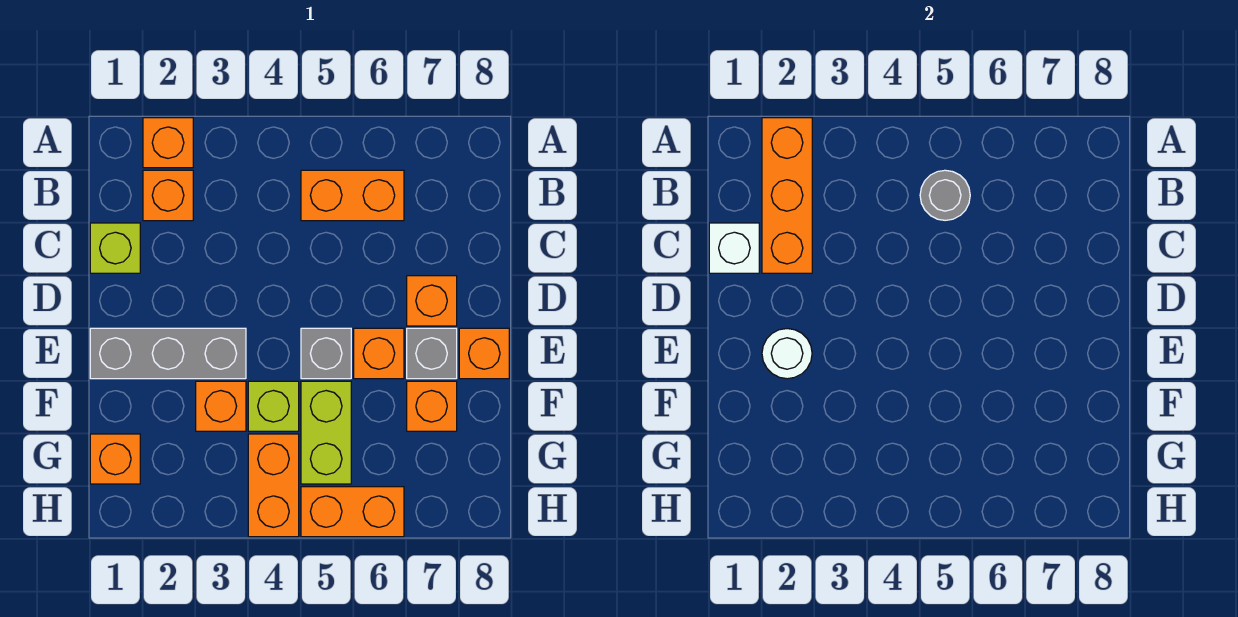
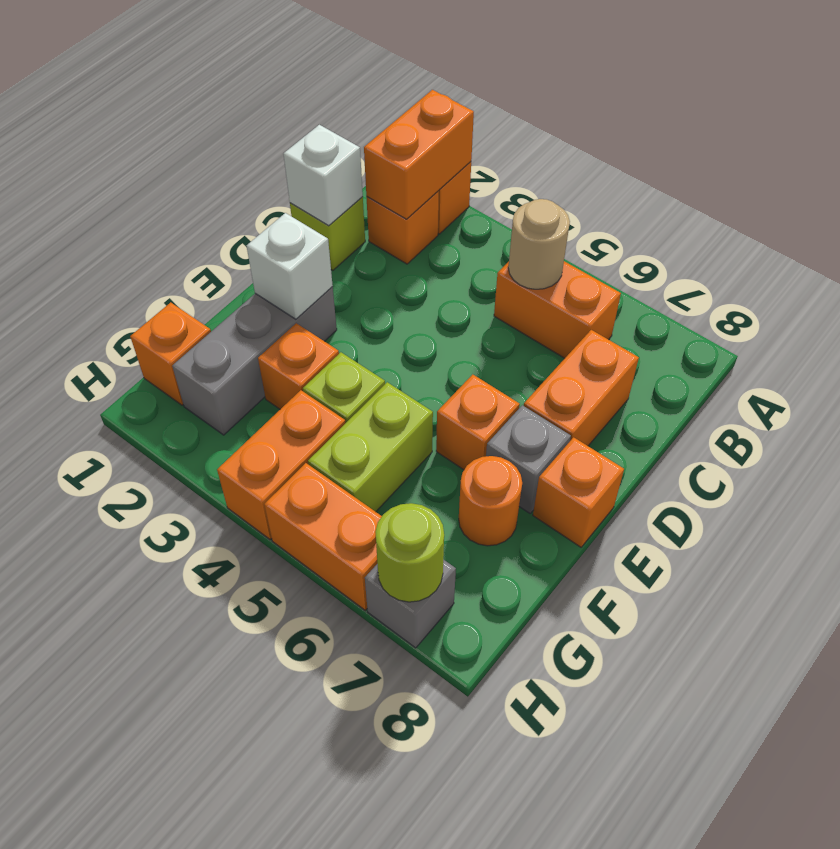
orange brick A2:C2 level 2 -> orange brick A2:B2 level 2
grey round brick B5 level 2 -> tan round brick B5 level 2
orange brick D7 level 1 -> orange brick C7:D7 level 1
grey brick E1:E3 level 1 -> grey brick E2:G2 level 1
white round brick E2 level 2 -> white brick E2 level 2
grey brick E5 level 1 -> grey brick H7 level 1
orange brick F7 level 1 -> orange round brick F7 level 1
none -> lime round brick H7 level 2

